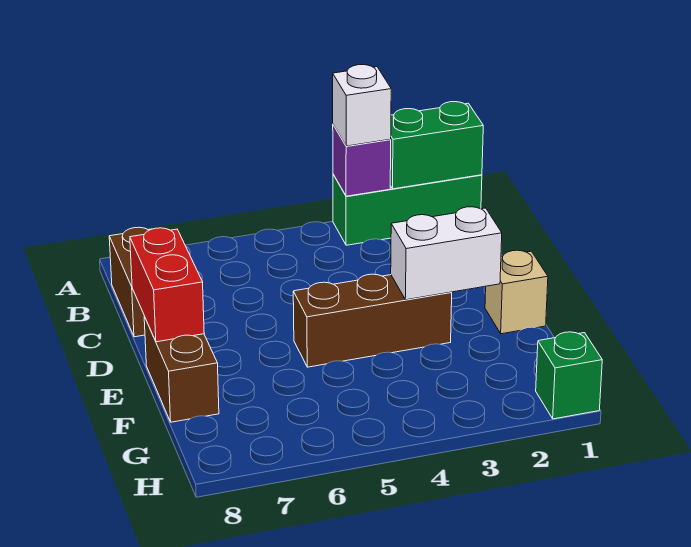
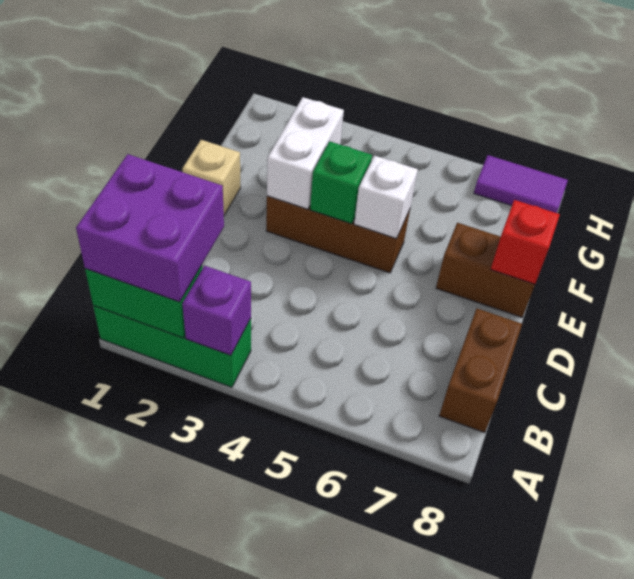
none -> purple brick A1:B2 level 3
white brick A3 level 3 -> white brick E5 level 2
red brick D8:E8 level 2 -> red brick E8 level 2
white brick E2:E3 level 2 -> white brick E3:F3 level 2
brown brick E8:F8 level 1 -> brown brick E7:E8 level 1
green brick H1 level 1 -> green brick E4 level 2
none -> purple tile H7:H8 level 1

